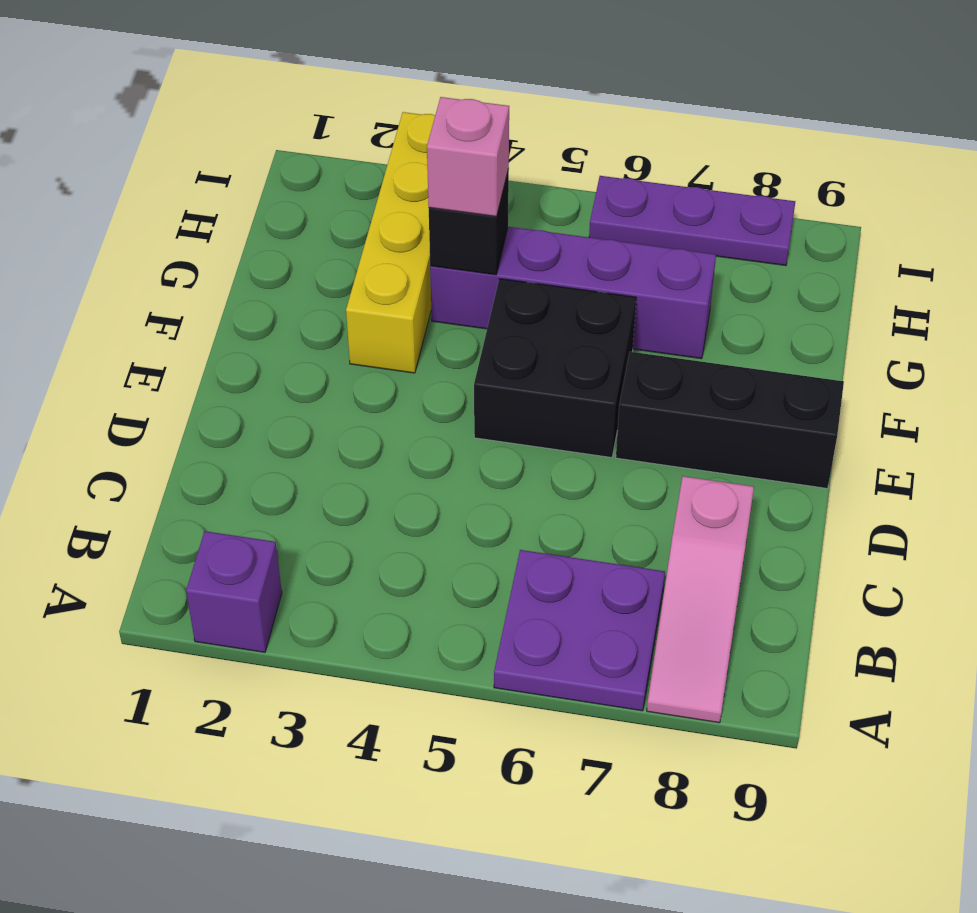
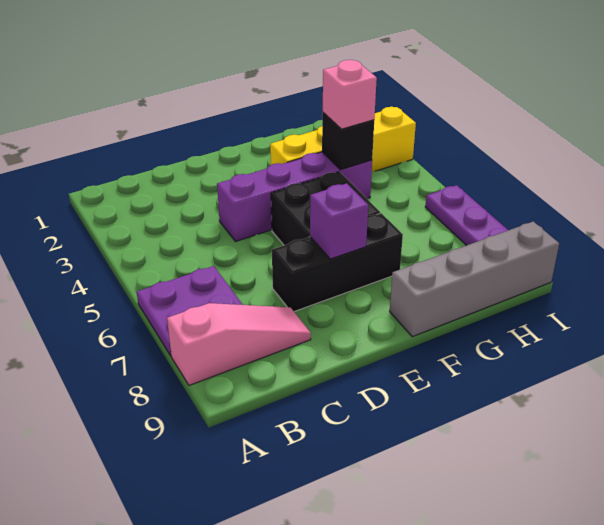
purple brick A2 level 1 -> purple brick E7 level 2
pink slope A8:C8 level 1 top C -> pink slope A8:C8 level 1 top A
black brick E7:E9 level 1 -> black brick D7:F7 level 1
none -> grey brick F9:I9 level 1
purple brick G4:G7 level 1 -> purple brick D4:G4 level 1

